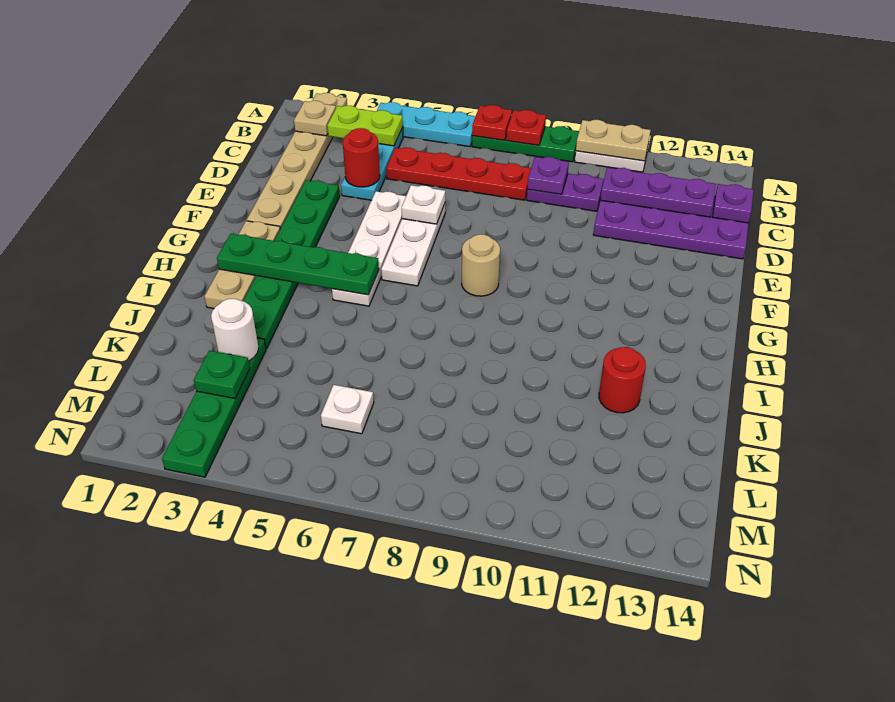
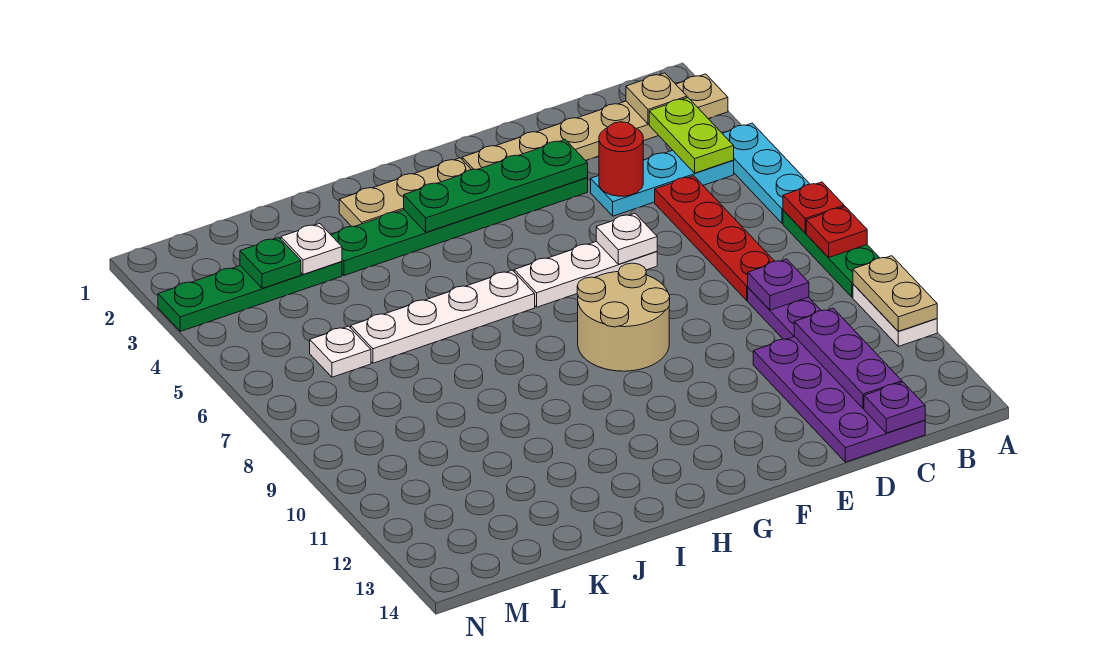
white plate E5:H5 level 1 -> white plate H6:K6 level 1
tan round brick G8 level 1 -> tan round brick F8:G9 level 1
green plate H2:H5 level 2 -> green plate E3:H3 level 2
red round brick J12 level 1 -> none
white round brick K3 level 2 -> white plate K3 level 2

